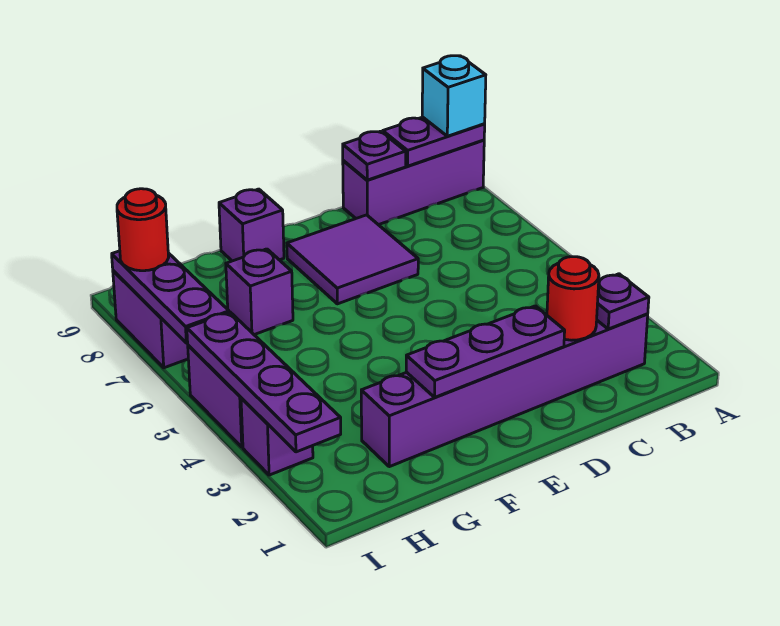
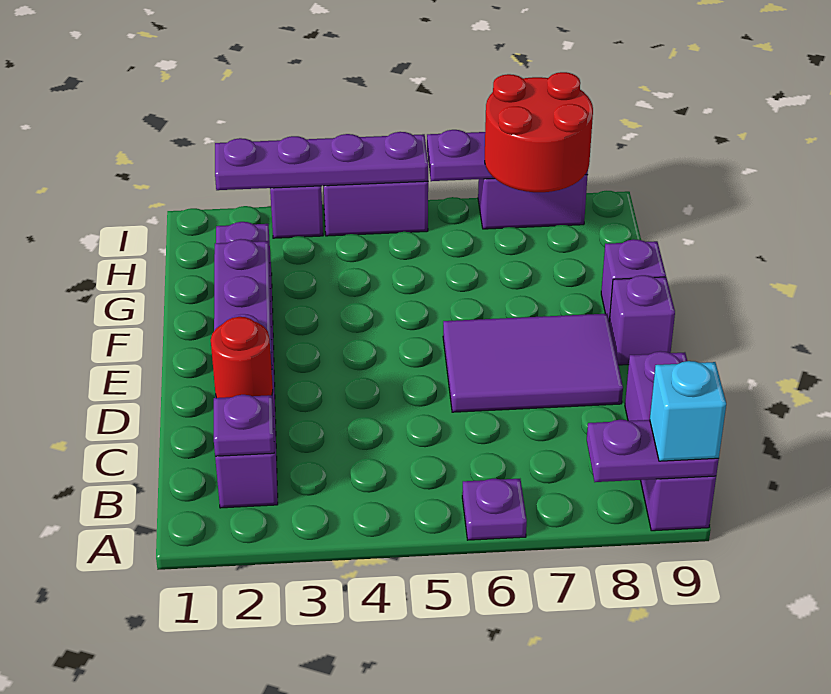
purple plate A9:B9 level 2 -> purple plate A8:A9 level 2
purple plate C9 level 2 -> purple plate A6 level 1
purple tile D7:E8 level 1 -> purple tile D6:E8 level 1
purple brick G7 level 1 -> purple brick E9 level 1
red round brick I8 level 3 -> red round brick H7:I8 level 3

